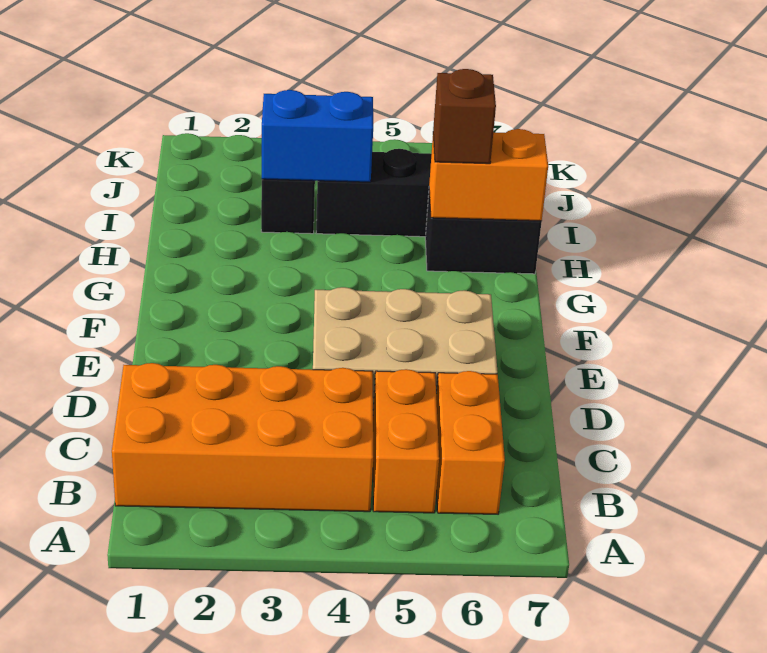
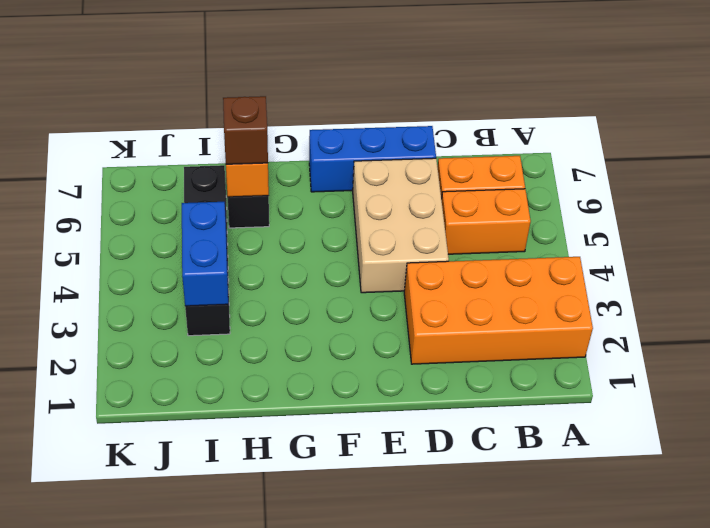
orange brick B1:C4 level 1 -> orange brick A2:D3 level 1
none -> blue brick D7:F7 level 1

